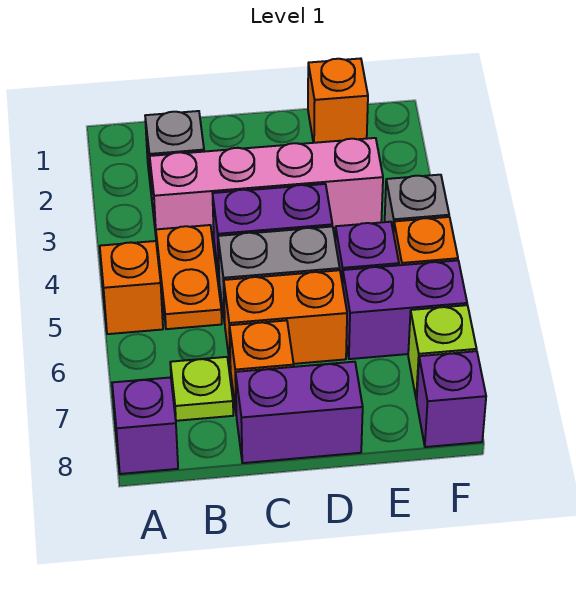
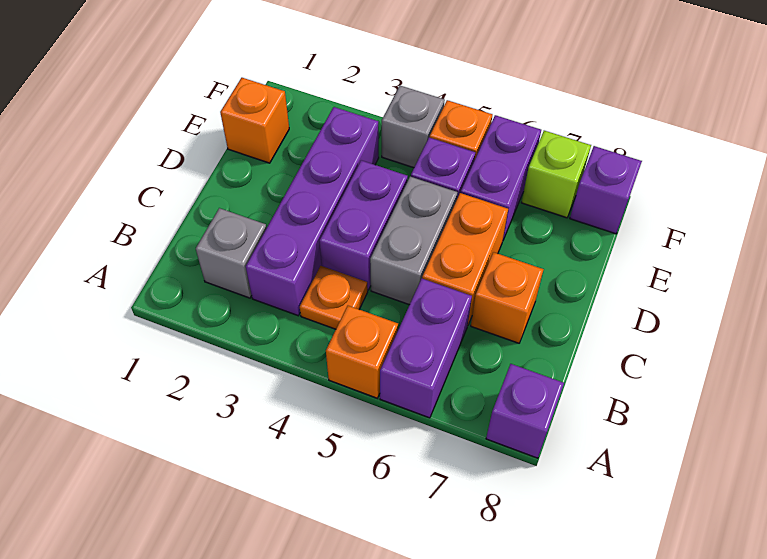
pink brick B3:E3 level 1 -> purple brick B3:E3 level 1
orange plate B4:B5 level 1 -> orange plate B4 level 1
lime plate B7 level 1 -> none
purple brick C8:D8 level 1 -> purple brick A6:B6 level 1

